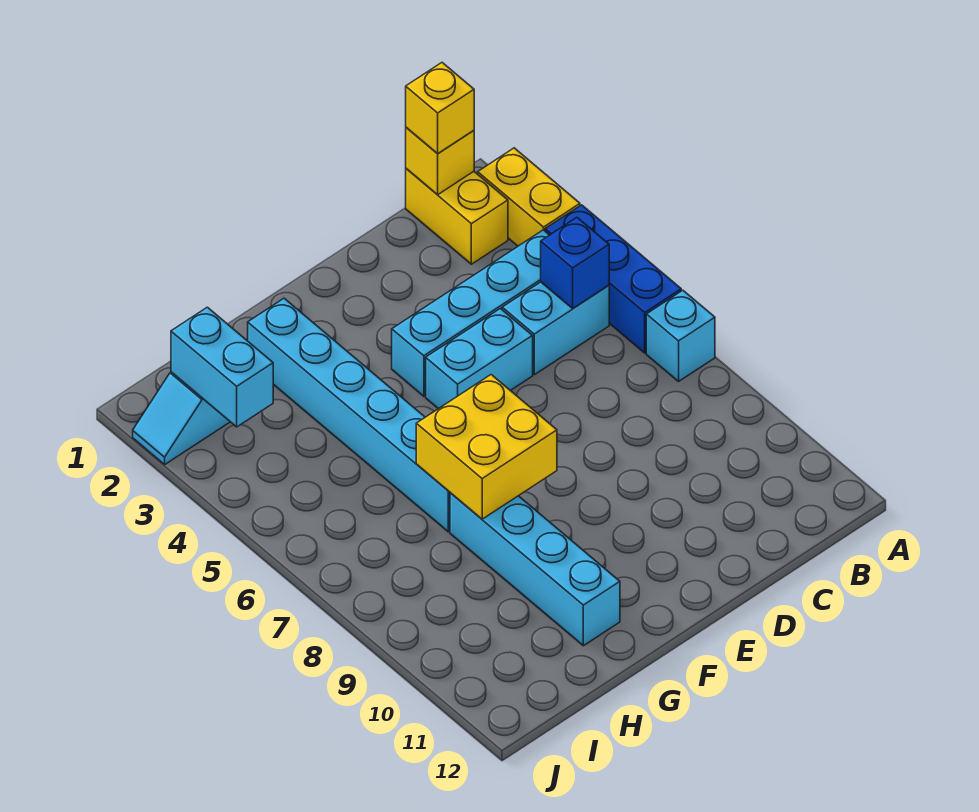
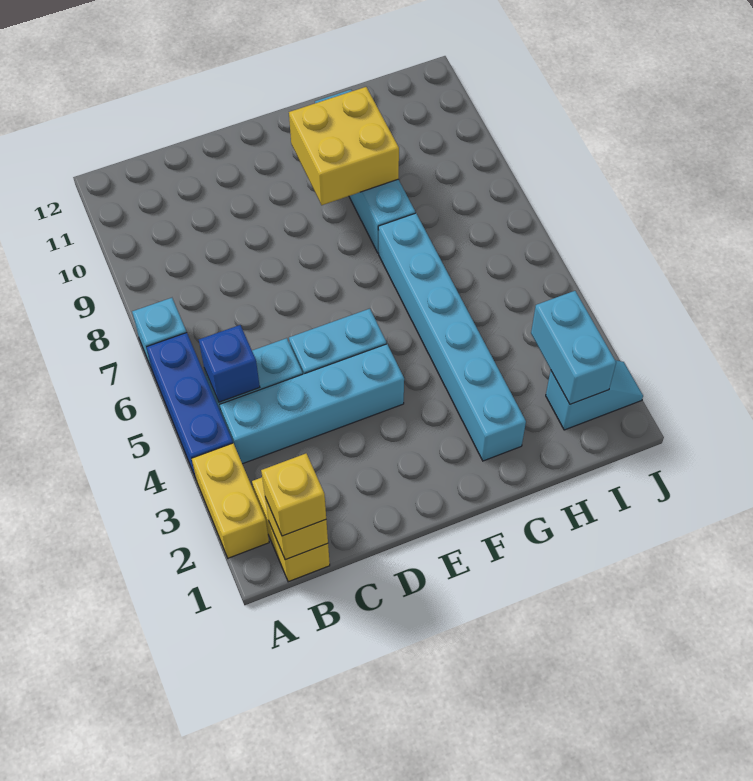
yellow brick F7:G8 level 2 -> yellow brick F9:G10 level 2

